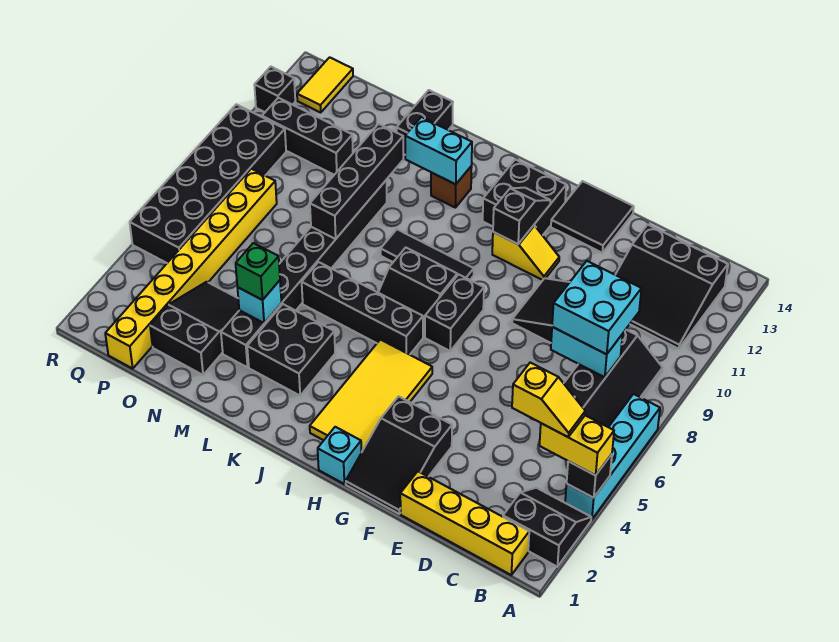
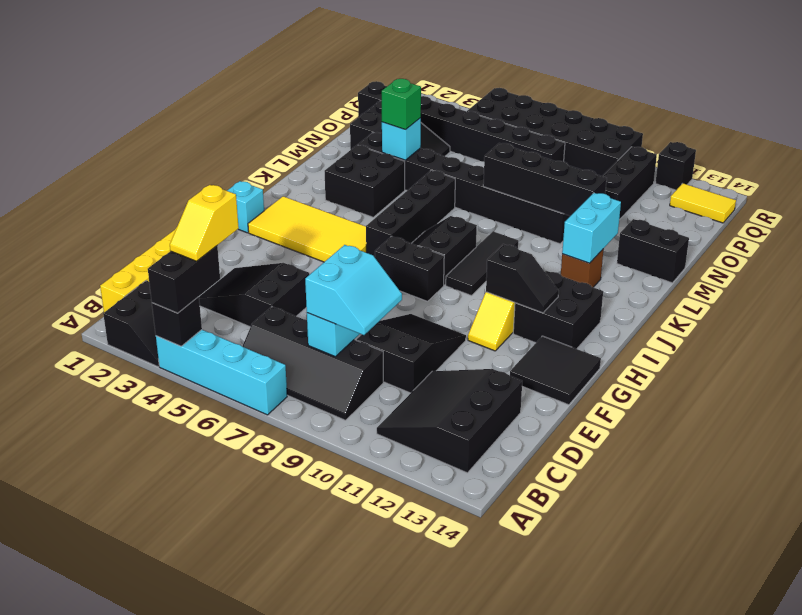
yellow brick A4:B4 level 3 -> black brick A4:B4 level 3
cyan brick C8:D9 level 3 -> cyan slope C8:D9 level 3 top 8
black slope F1:G3 level 1 top 3 -> black slope D3:E5 level 1 top 5
yellow brick P1:P8 level 1 -> black brick P1:P8 level 1

